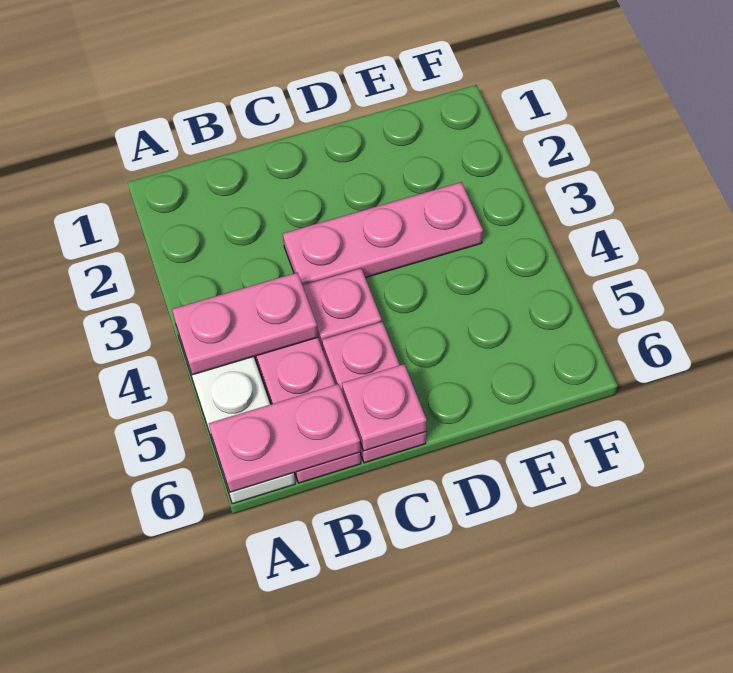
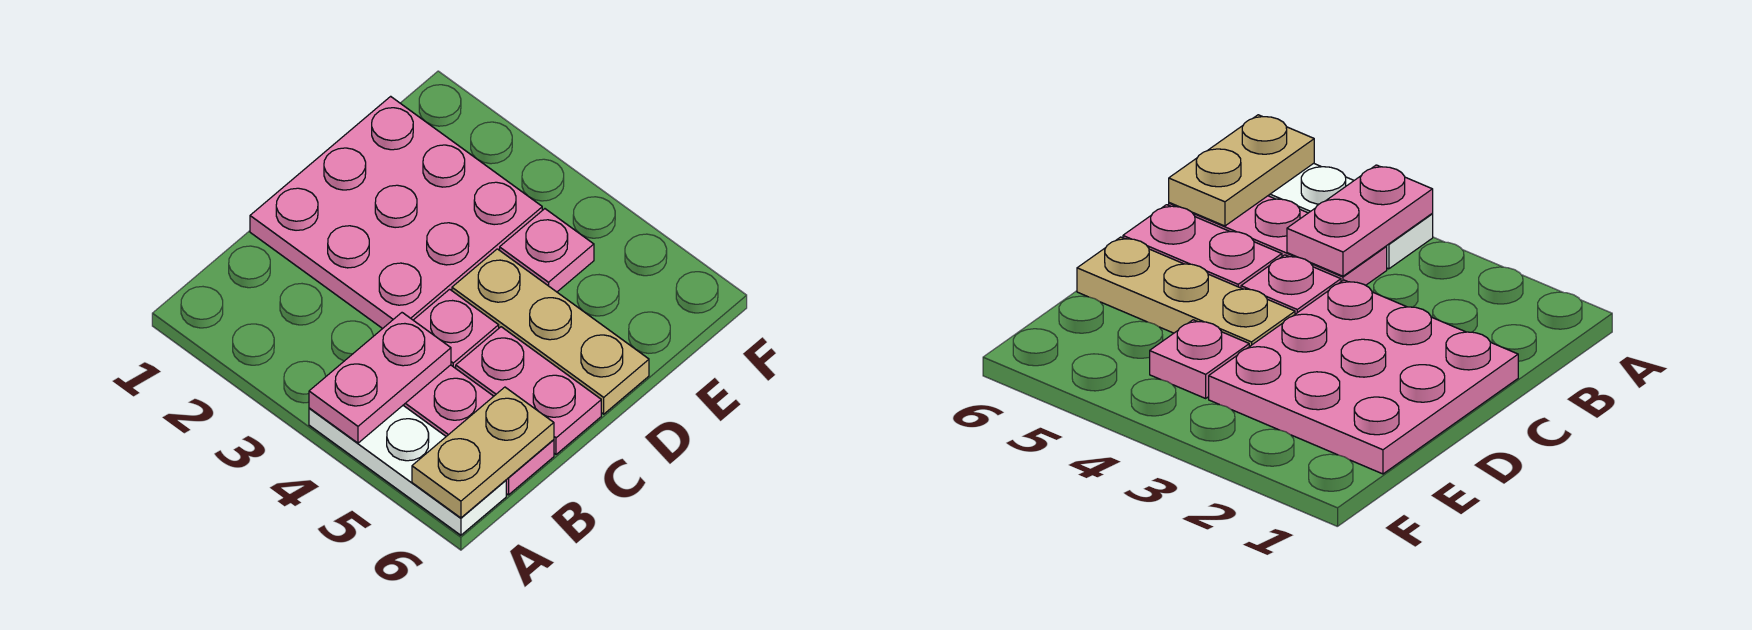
pink plate A6:B6 level 2 -> tan plate A6:B6 level 2
pink plate C3:E3 level 1 -> pink plate C1:E3 level 1
pink plate C6 level 2 -> pink plate E4 level 1
none -> tan plate D4:D6 level 1

